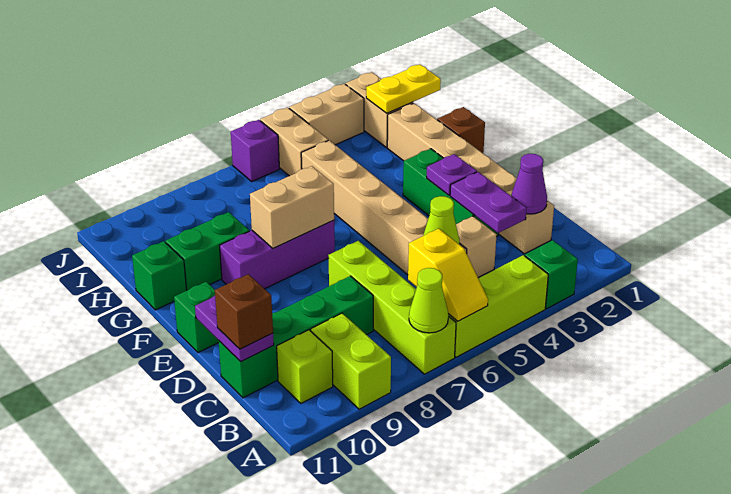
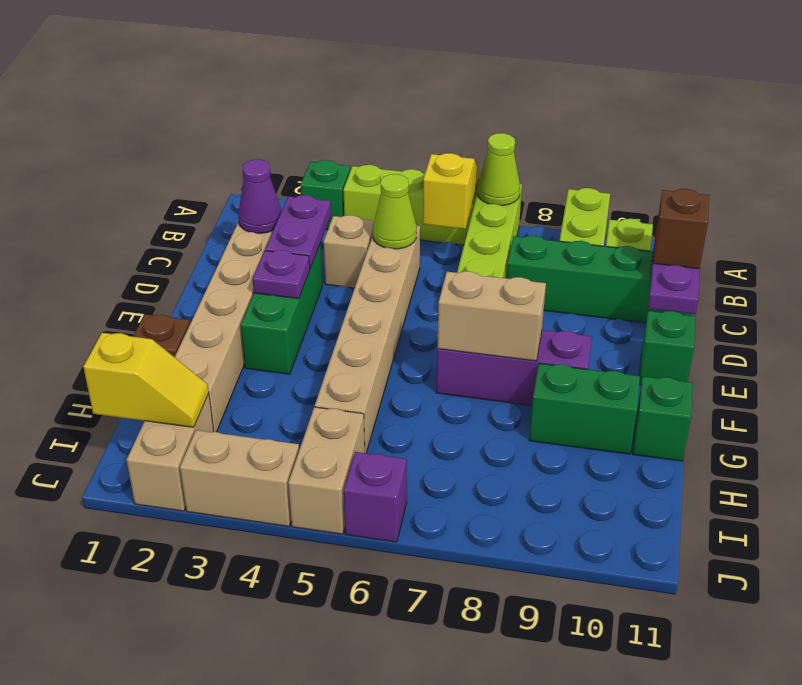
yellow plate I1:I2 level 2 -> yellow slope I1:I2 level 2 top 1

